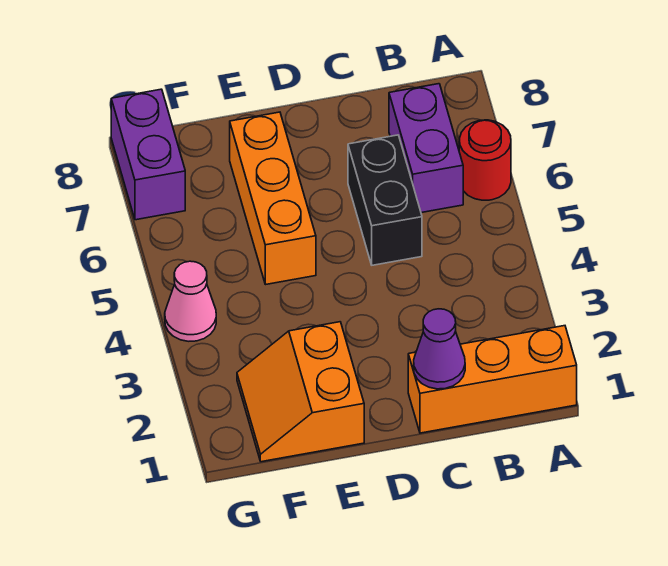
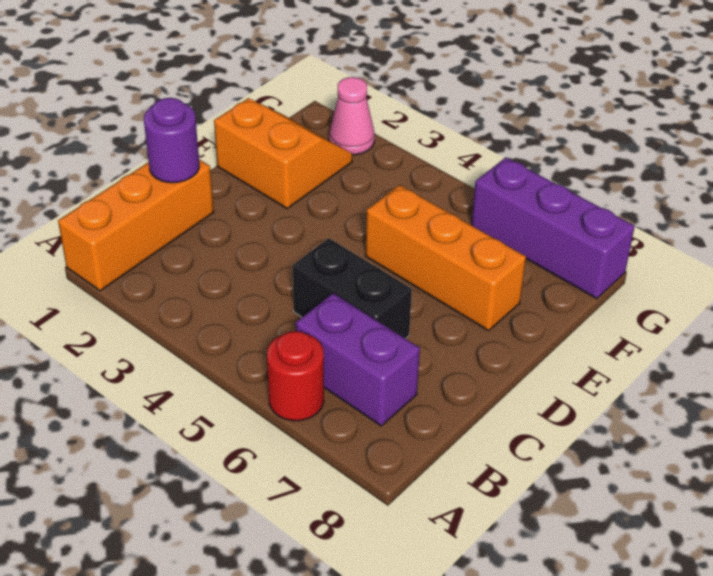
purple cone C1 level 2 -> purple round brick C1 level 2
pink cone G4 level 1 -> pink cone G2 level 1
purple brick G7:G8 level 1 -> purple brick G6:G8 level 1

